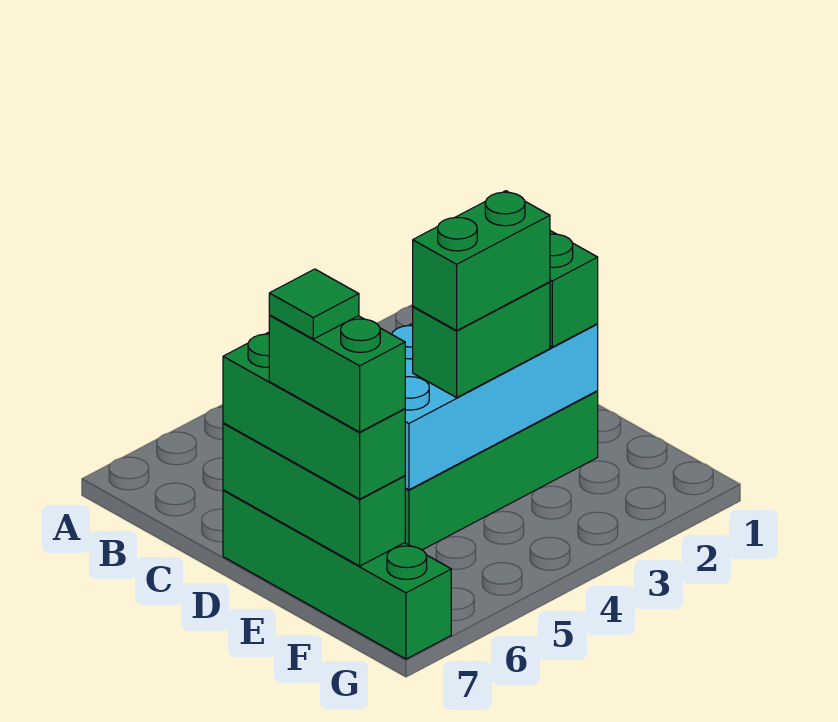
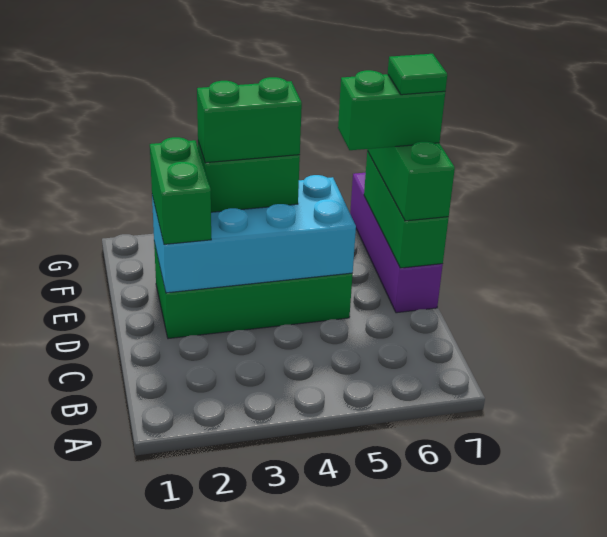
green brick D7:G7 level 1 -> purple brick D7:G7 level 1
green brick E7:F7 level 4 -> green brick E6:E7 level 4

